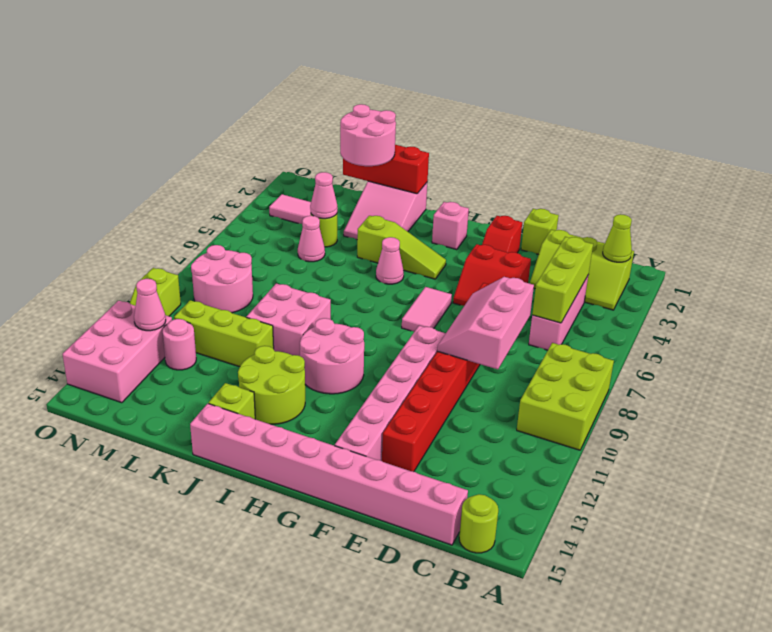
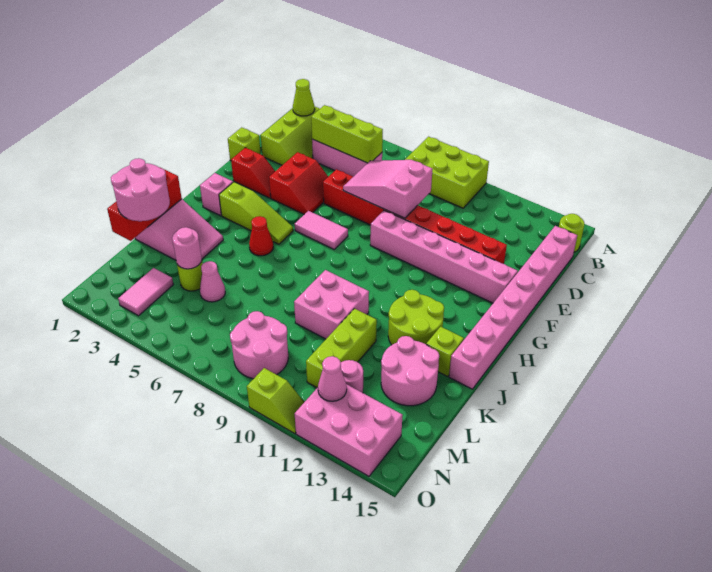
pink slope D7:E9 level 2 top D -> pink slope D7:E9 level 2 top 9
lime slope H4:J4 level 1 top J -> lime slope H3:H5 level 1 top 3
pink round brick H10:I11 level 1 -> pink round brick K13:L14 level 1
pink cone I5 level 1 -> red cone I5 level 1
pink cone L4 level 2 -> pink round brick L4 level 2

